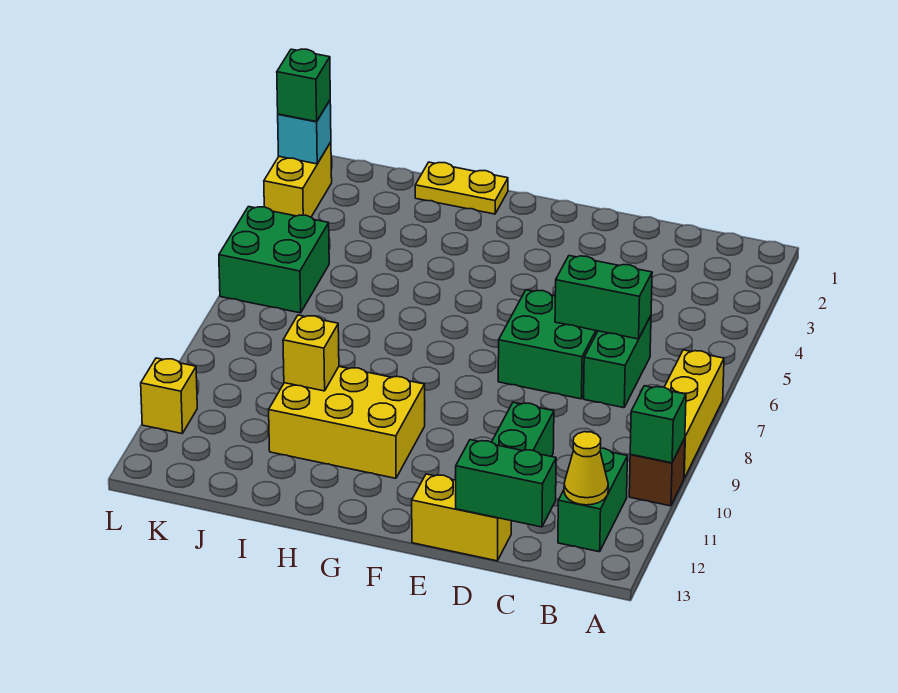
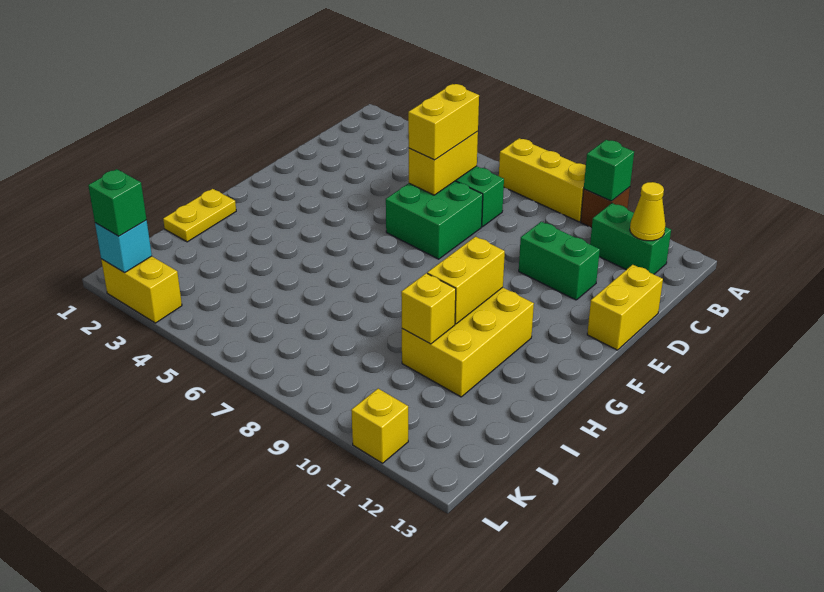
green brick C6:D6 level 2 -> yellow brick C6:D6 level 2
none -> yellow brick C6:D6 level 3
green brick C13:D13 level 2 -> none
none -> yellow brick G10:H10 level 2
green brick K5:L6 level 1 -> none

